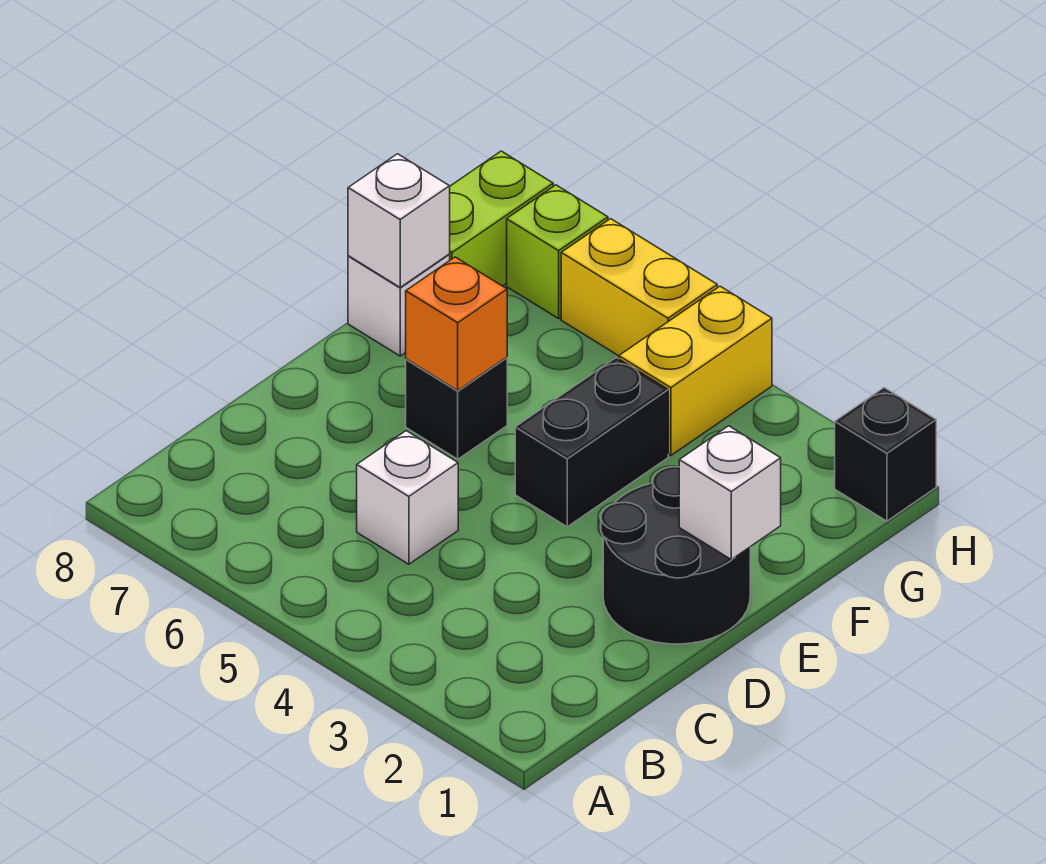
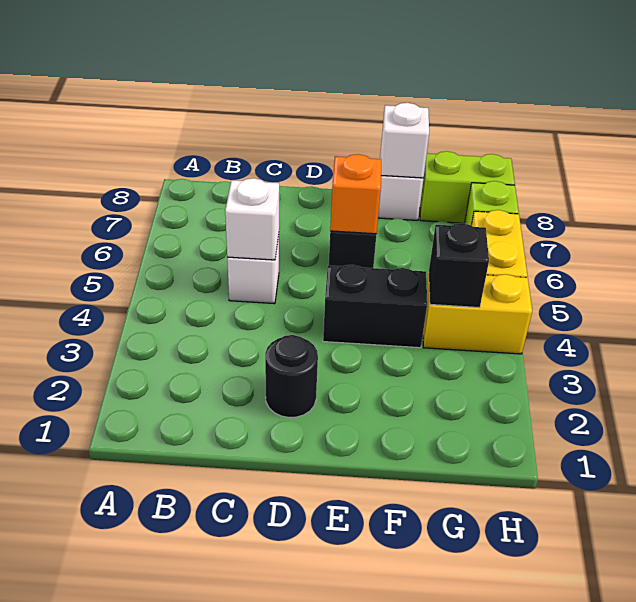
black round brick D1:E2 level 1 -> black round brick D2 level 1
white brick E1 level 2 -> white brick C5 level 2
black brick H1 level 1 -> black brick G4 level 2

